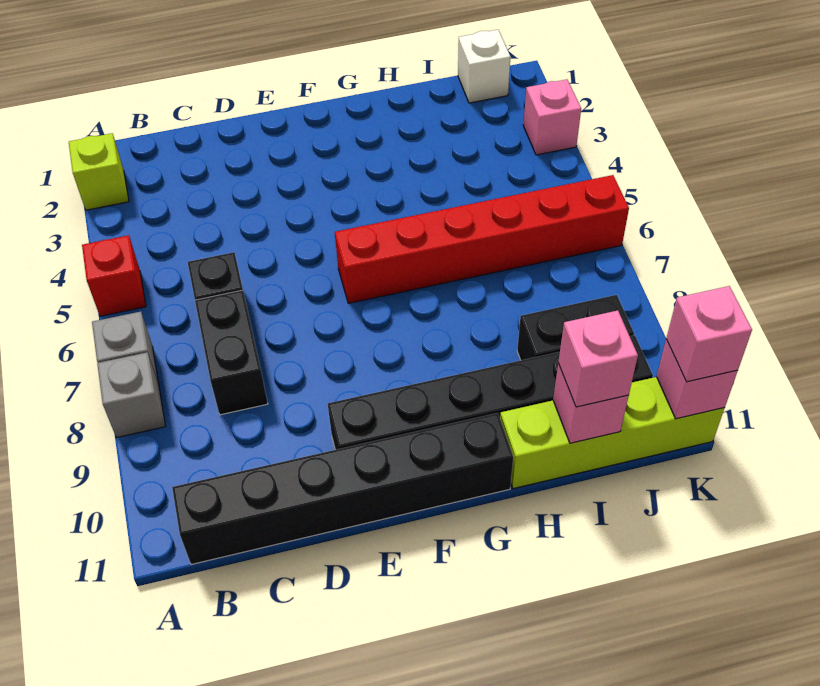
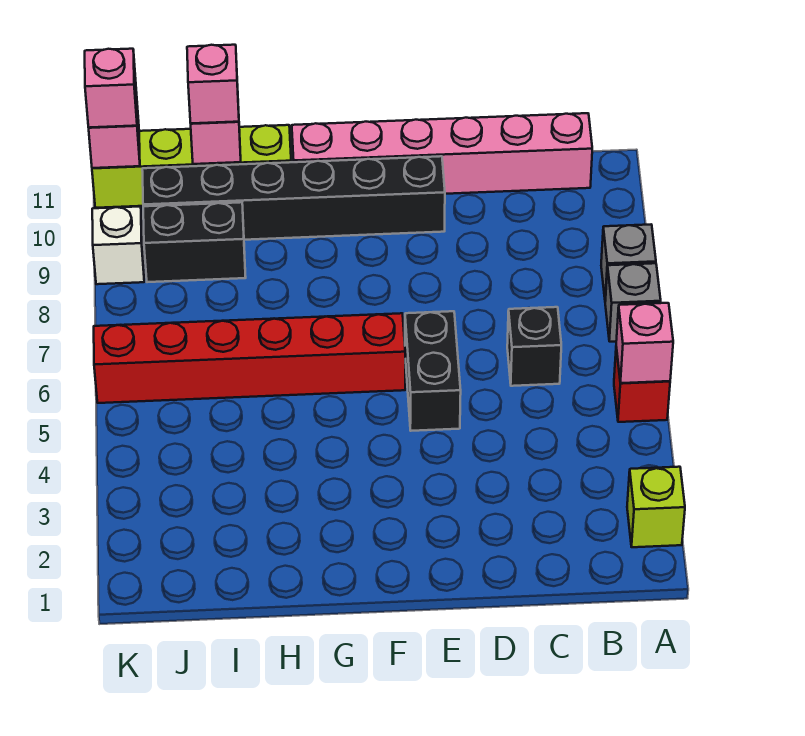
black brick B11:G11 level 1 -> pink brick B11:G11 level 1
black brick C7:C8 level 1 -> black brick E5:E6 level 1
white brick J1 level 1 -> white brick K9 level 1
pink brick K3 level 1 -> pink brick A5 level 2

